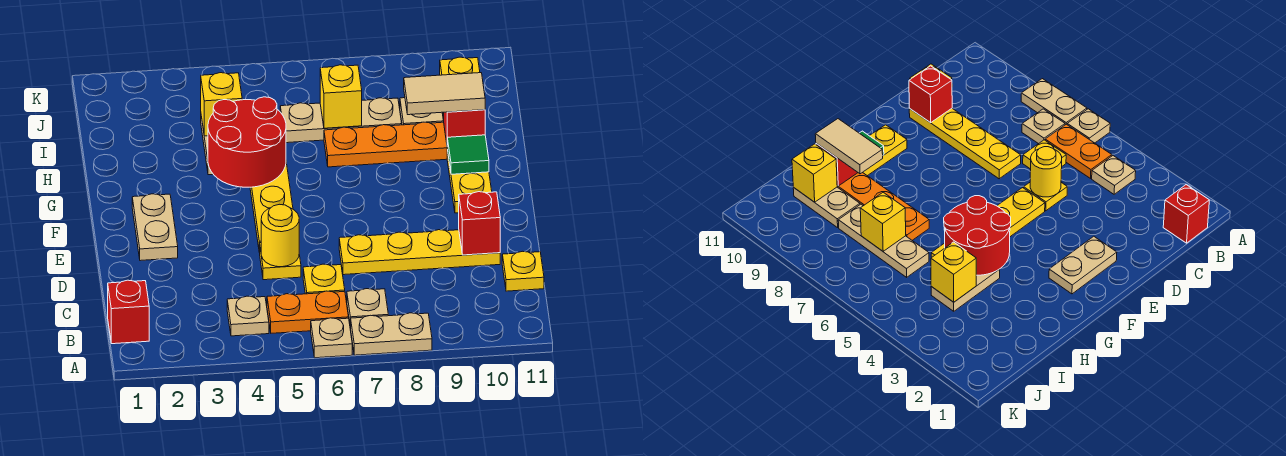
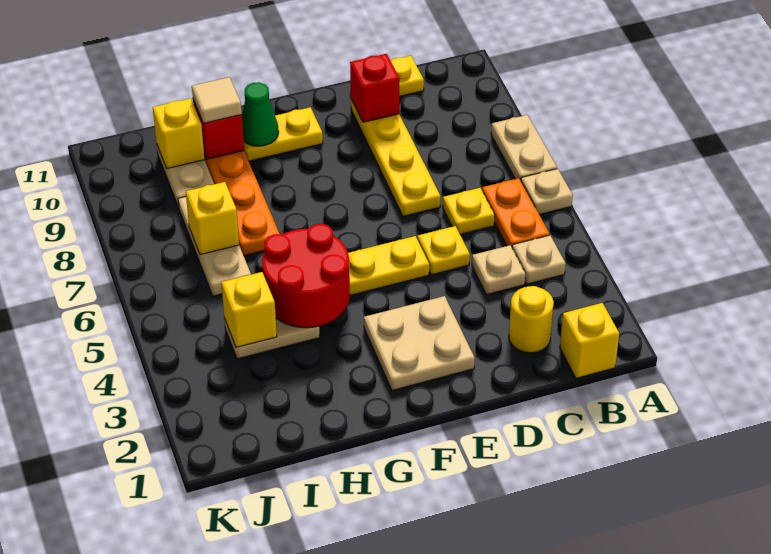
red brick B1 level 1 -> yellow brick B1 level 1
tan plate B7 level 1 -> tan plate C4 level 1
yellow round brick D5 level 2 -> yellow round brick C2 level 1
tan plate E2:F2 level 1 -> tan plate E2:F3 level 1
green tile G10 level 2 -> green cone G10 level 2
tan tile H9:H10 level 3 -> tan tile H10 level 3

